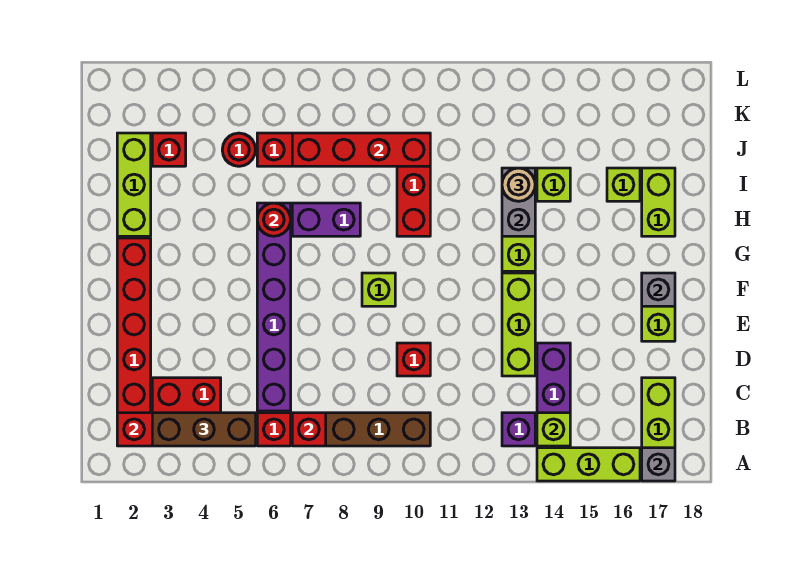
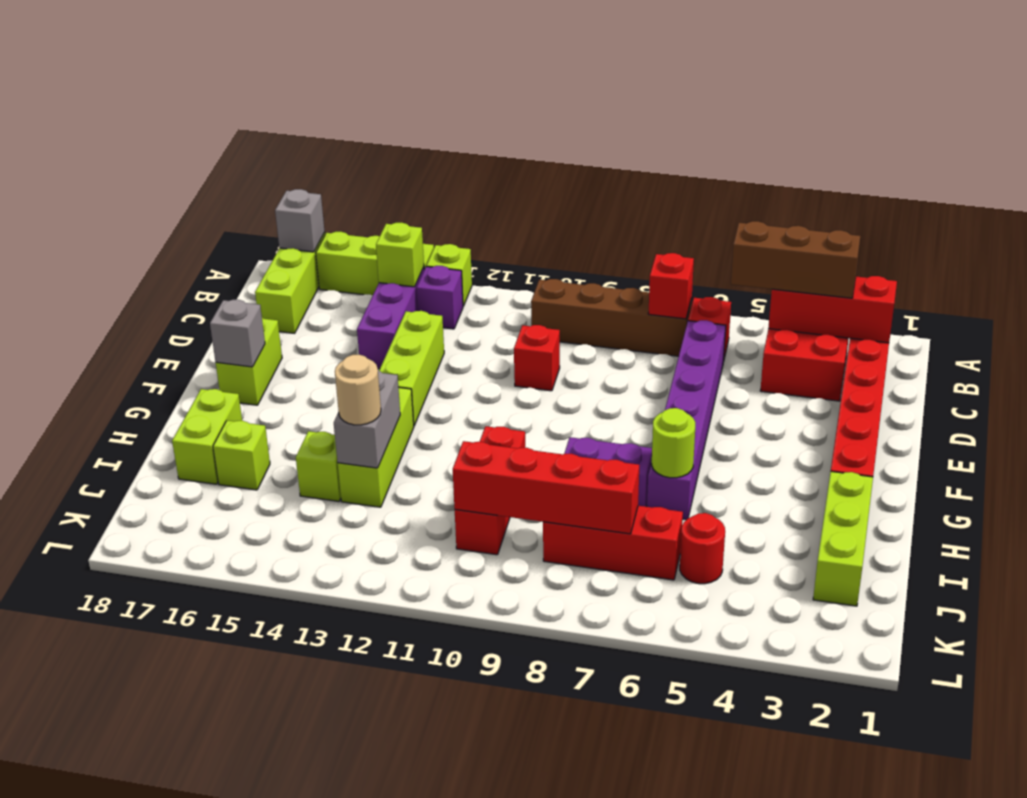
lime brick F9 level 1 -> lime brick A13 level 1
red round brick H6 level 2 -> lime round brick H6 level 2
red brick J3 level 1 -> none

